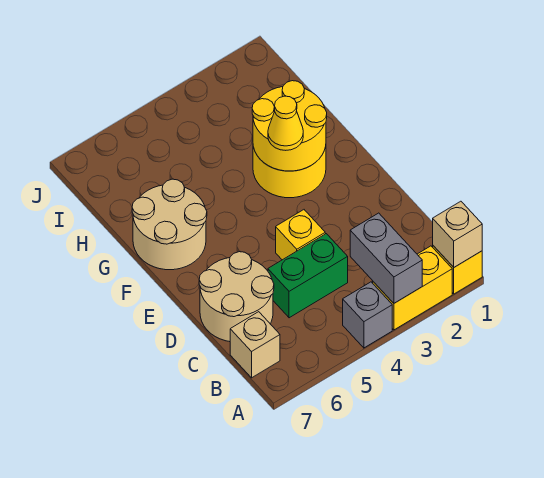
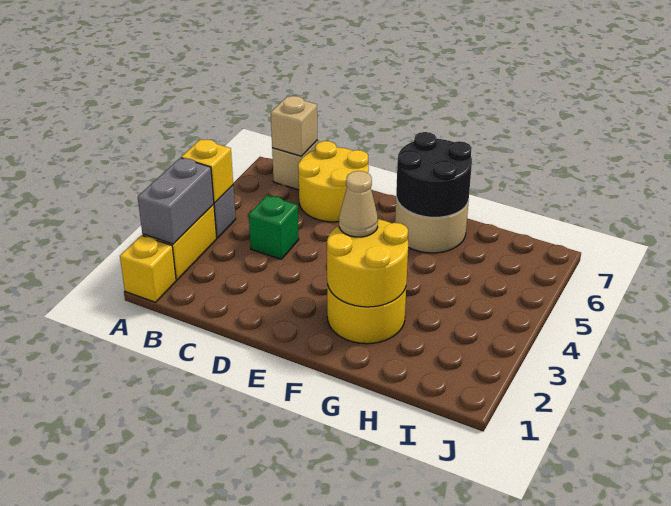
tan brick A1 level 2 -> tan brick B7 level 2
grey brick A3:B3 level 2 -> grey brick A2:A3 level 2
green brick C4:C5 level 1 -> green brick C4 level 1
tan round brick C6:D7 level 1 -> yellow round brick C6:D7 level 1
yellow brick D4 level 1 -> yellow brick A4 level 2
yellow cone F3 level 3 -> tan cone F3 level 3
none -> black round brick F6:G7 level 2

